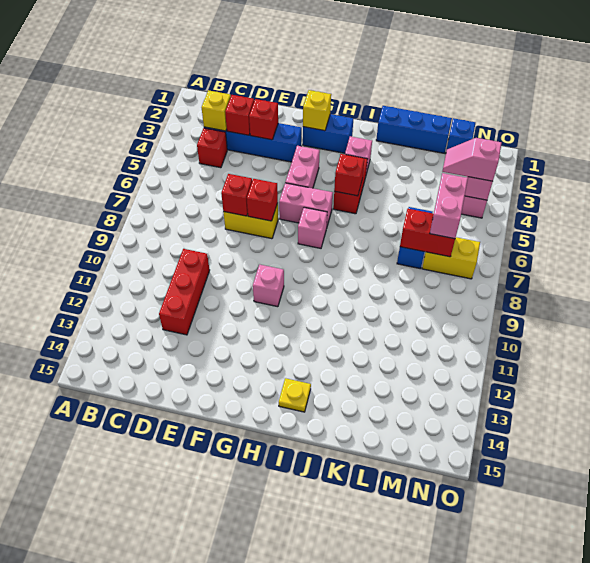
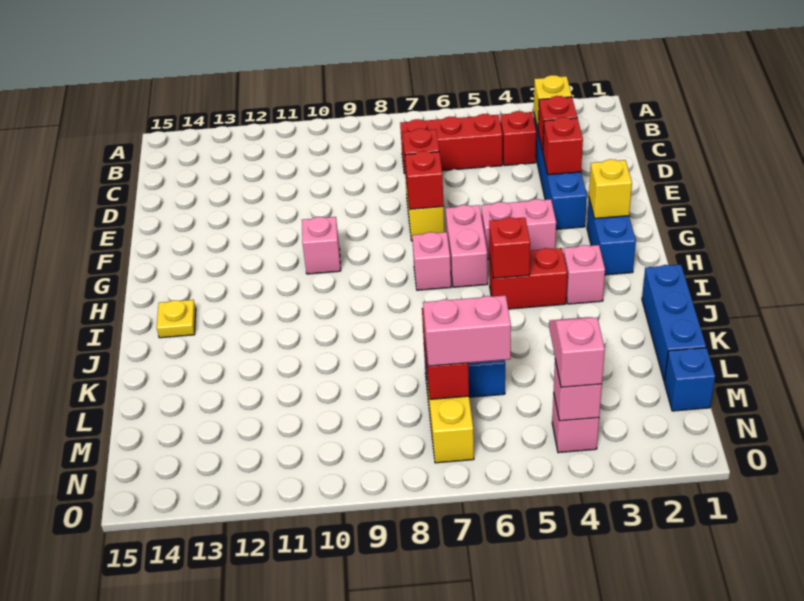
red brick D10:D12 level 1 -> red brick C5:C7 level 1

